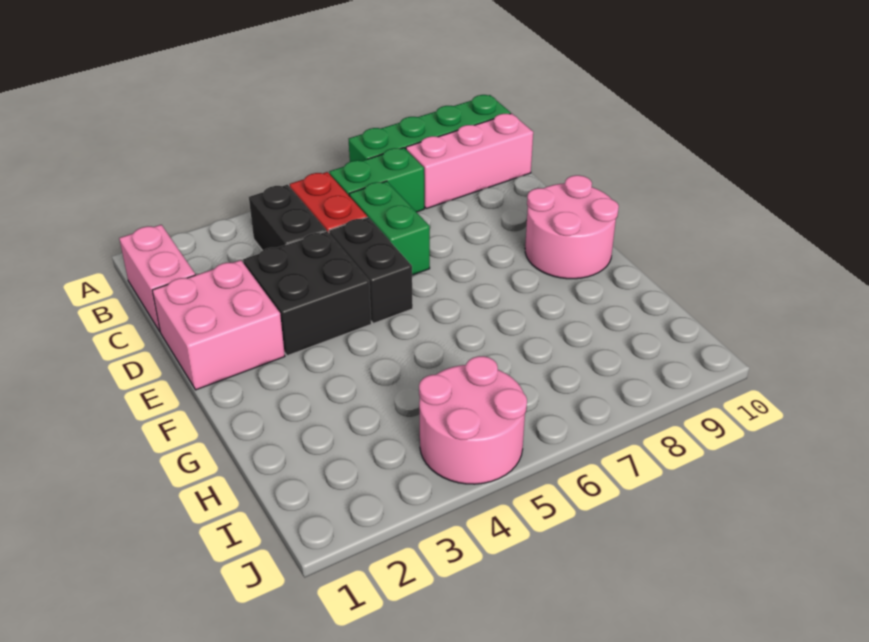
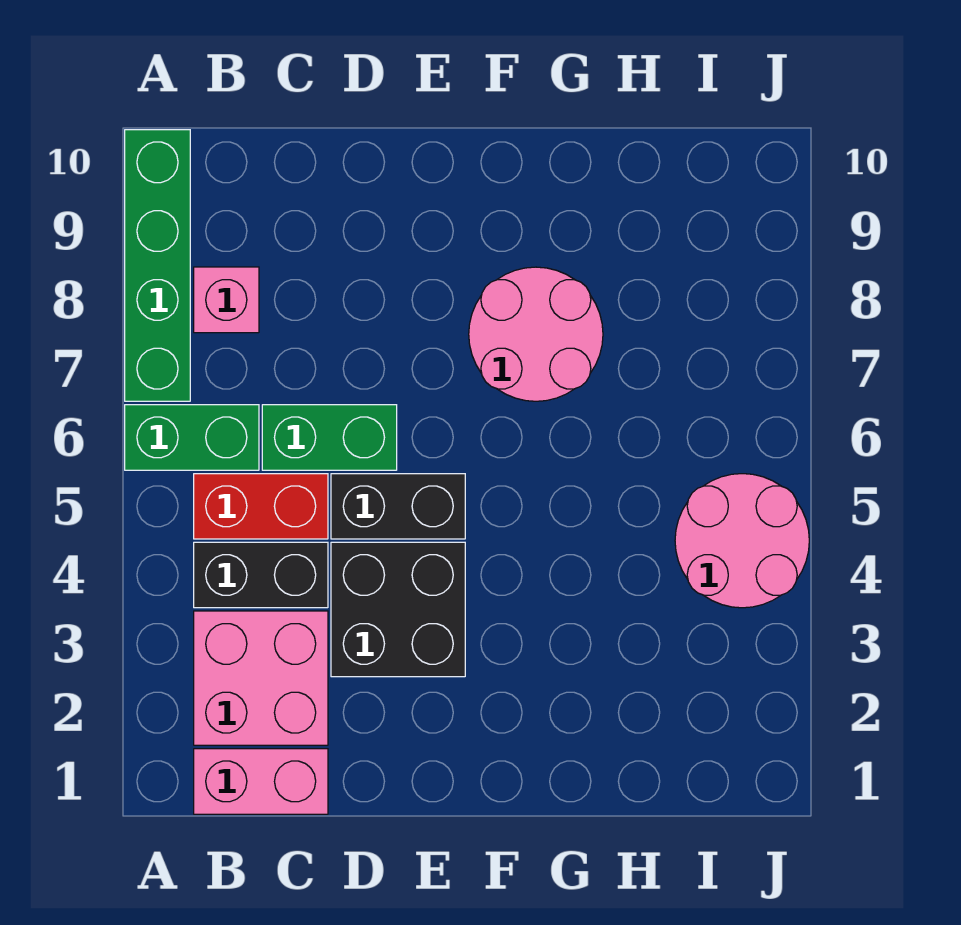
green brick B6:B7 level 1 -> green brick A6:B6 level 1
pink brick B8:B10 level 1 -> pink brick B8 level 1
pink brick D1:E2 level 1 -> pink brick B2:C3 level 1
pink round brick E9:F10 level 1 -> pink round brick F7:G8 level 1

